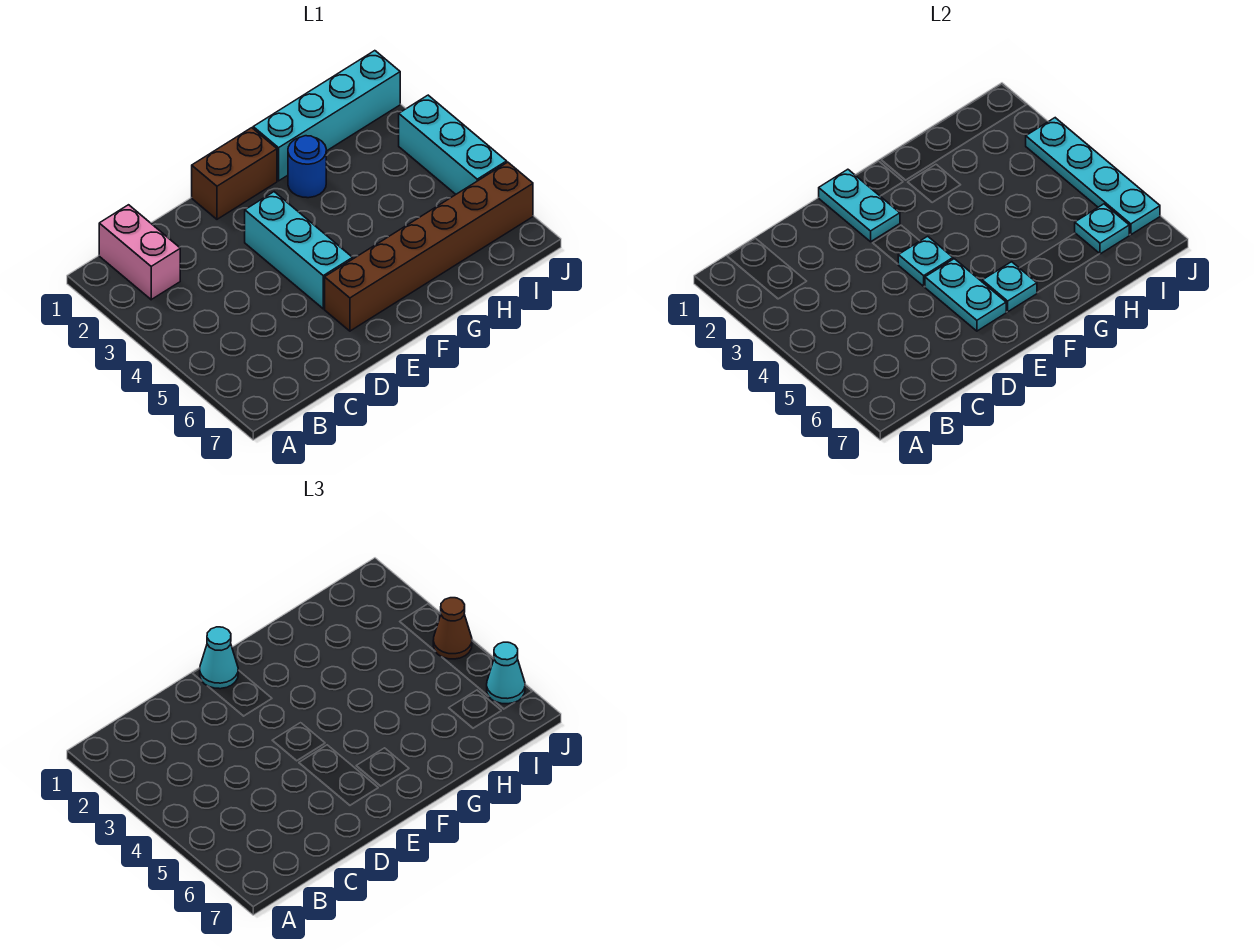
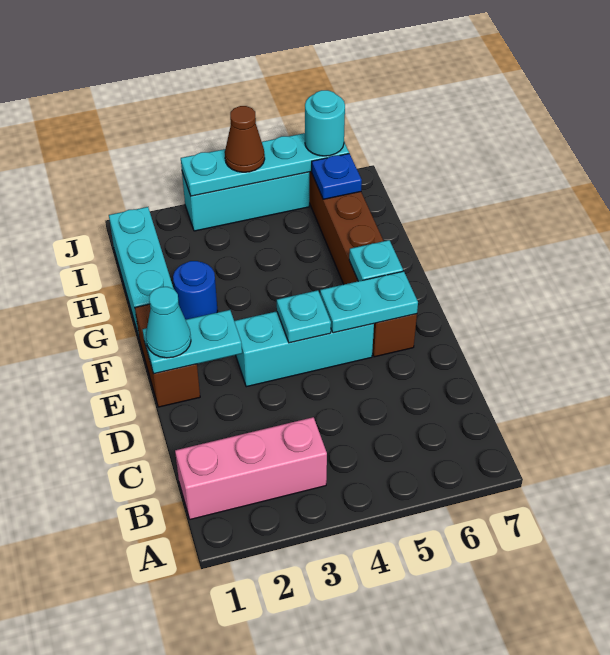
pink brick B1:B2 level 1 -> pink brick B1:B3 level 1
cyan brick G1:J1 level 1 -> cyan brick G1:I1 level 1
cyan plate I6 level 2 -> blue plate I6 level 2
cyan cone J6 level 3 -> cyan round brick J6 level 3

